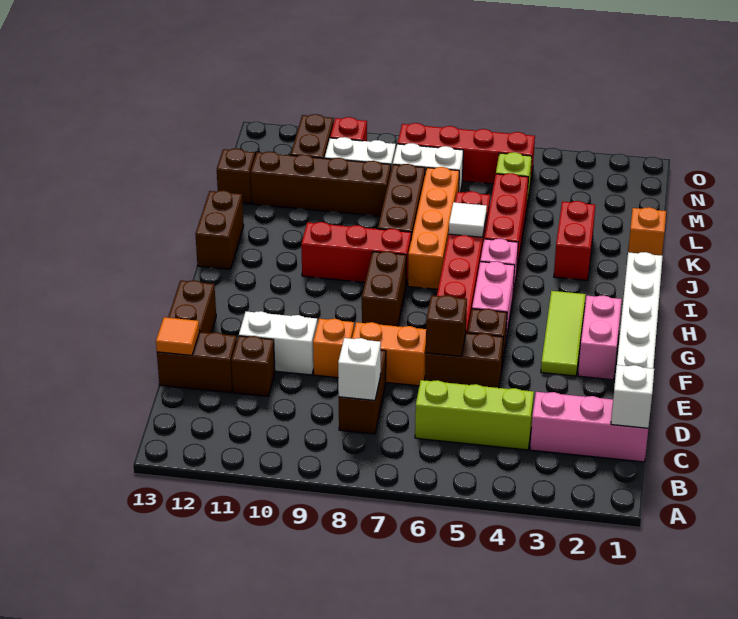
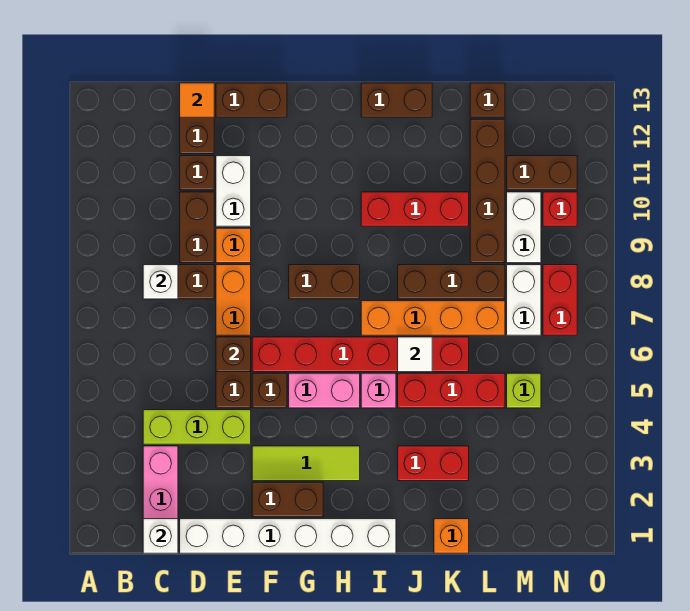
lime brick C4:C6 level 1 -> lime brick C4:E4 level 1
none -> brown brick D9:D10 level 1
pink brick F2:G2 level 1 -> brown brick F2:G2 level 1
red brick I8:I10 level 1 -> red brick I10:K10 level 1
red brick N5:N8 level 1 -> red brick N7:N8 level 1

